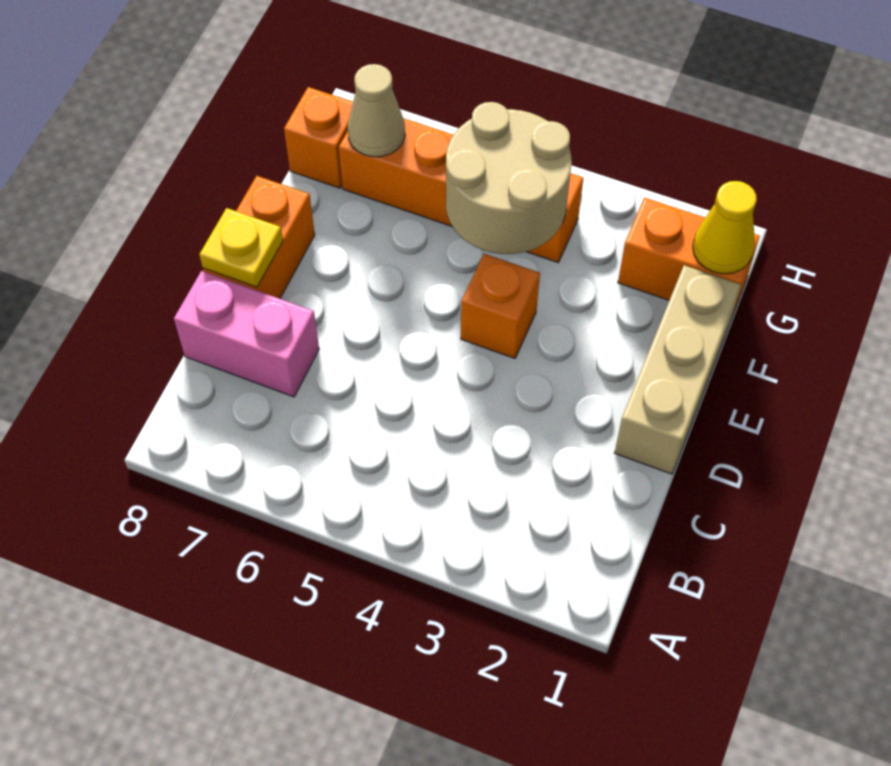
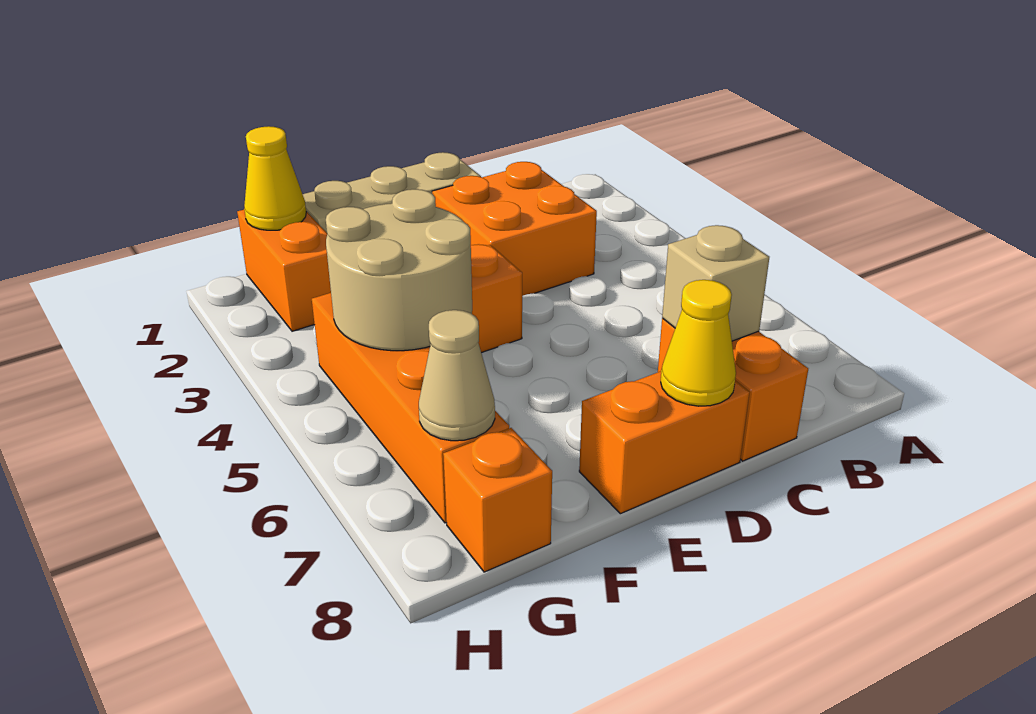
none -> orange brick C2:D3 level 1
pink brick C7:C8 level 1 -> orange brick C7:C8 level 1
none -> tan brick C7 level 2
yellow plate D8 level 2 -> yellow cone D8 level 2

